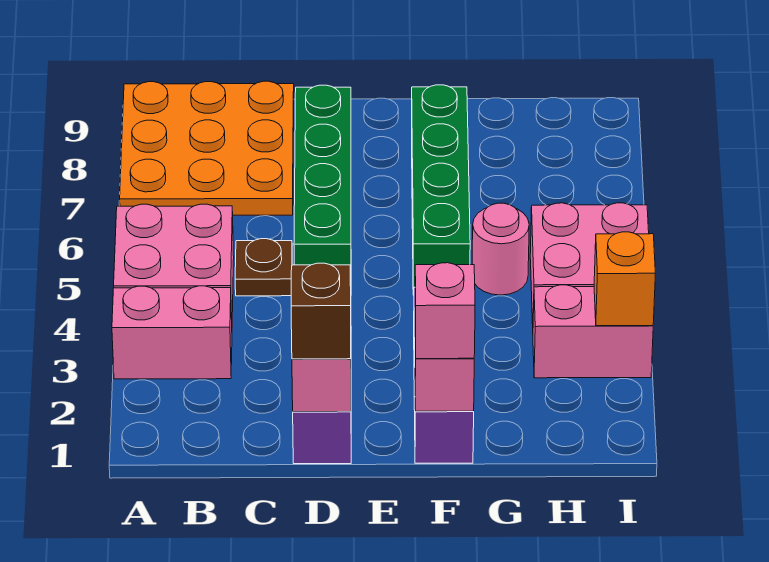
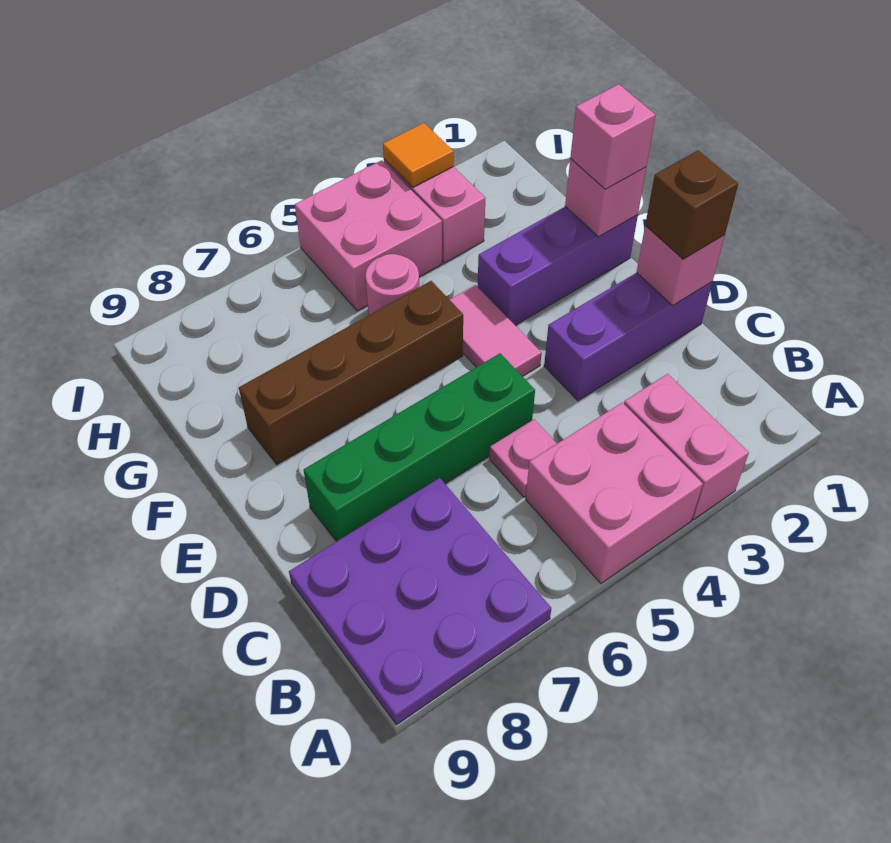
orange plate A7:C9 level 1 -> purple plate A7:C9 level 1
brown plate C5 level 1 -> pink plate C5 level 1
none -> pink tile E4:F4 level 1
green brick F5:F8 level 1 -> brown brick F5:F8 level 1
orange brick I3 level 2 -> orange tile I3 level 2

